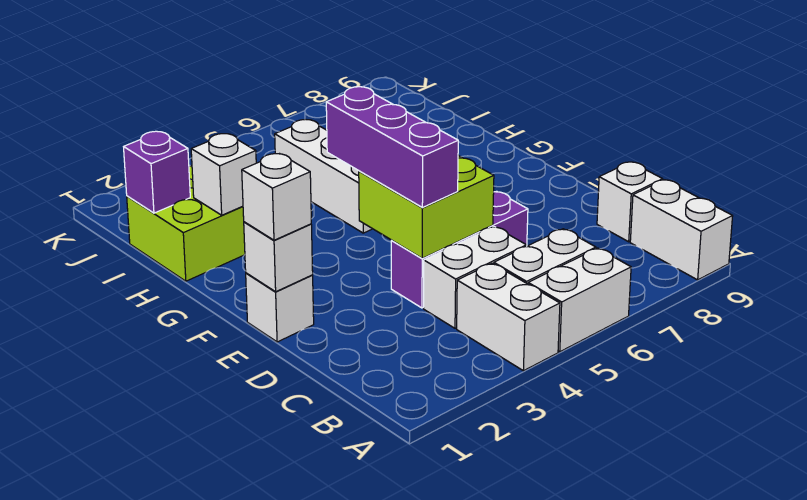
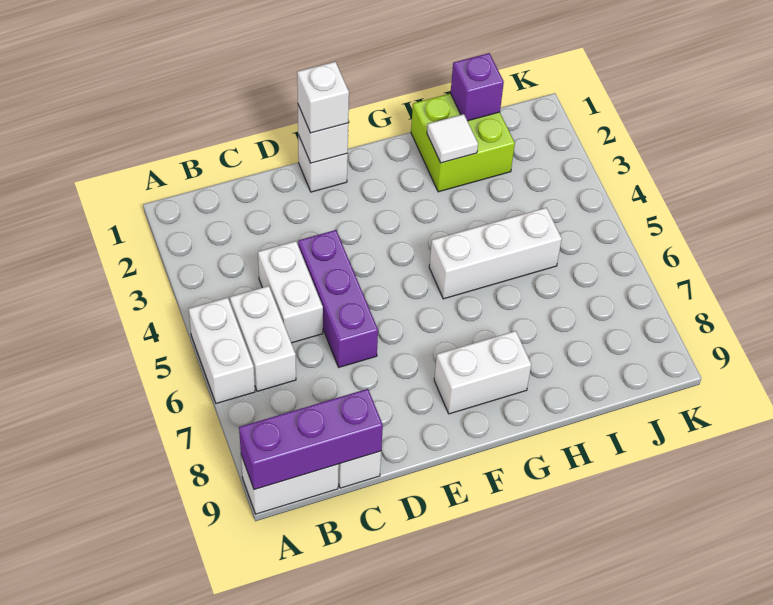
white brick A4:B4 level 1 -> white brick F8:G8 level 1
lime brick D4:E5 level 2 -> none
purple brick D4:F4 level 3 -> purple brick A9:C9 level 2
white brick H2 level 2 -> white tile H2 level 2

